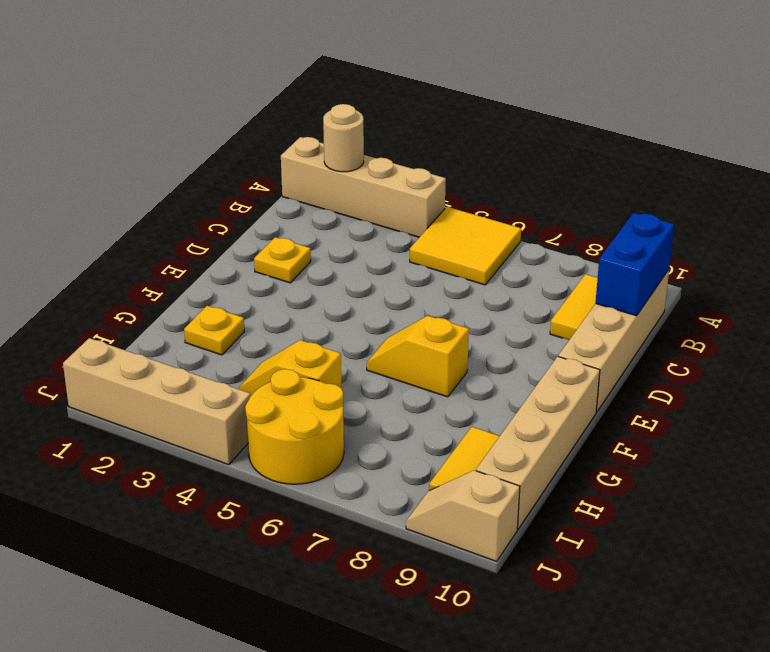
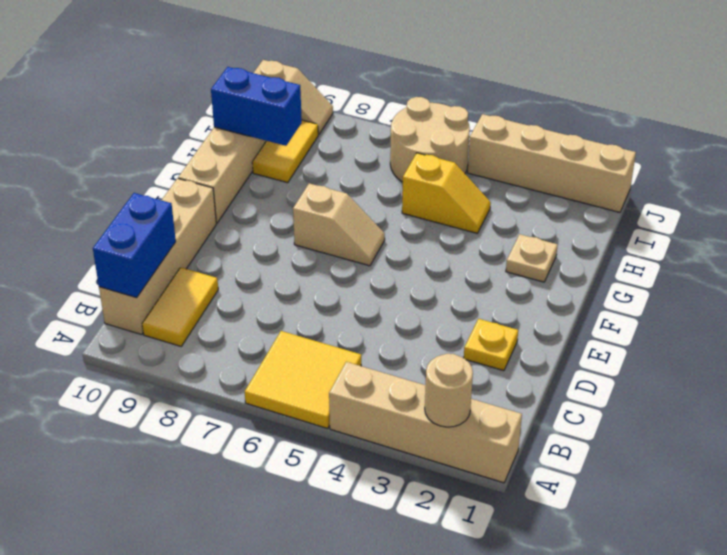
yellow slope F6:F7 level 1 top 7 -> tan slope F6:F7 level 1 top 7
yellow plate G2 level 1 -> tan plate G2 level 1
none -> blue brick H9:H10 level 2
yellow round brick I5:J6 level 1 -> tan round brick I5:J6 level 1

